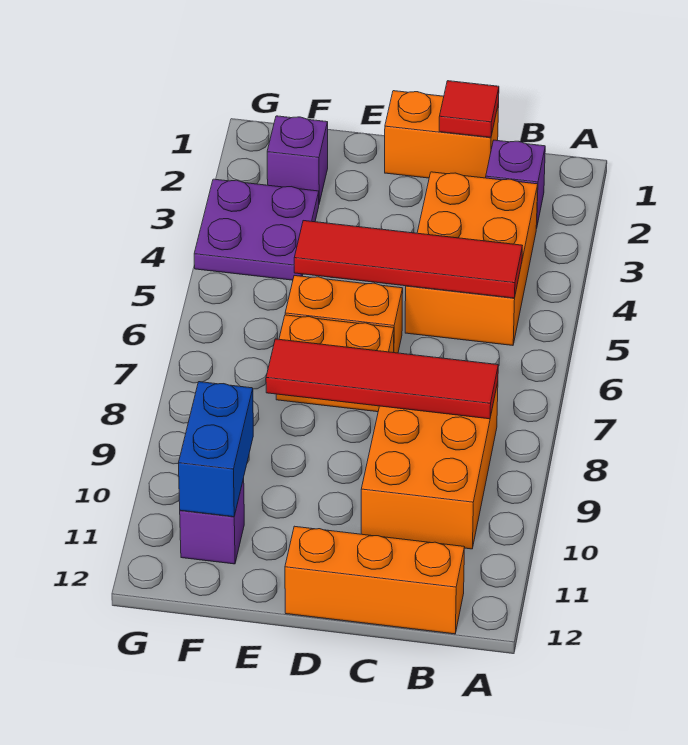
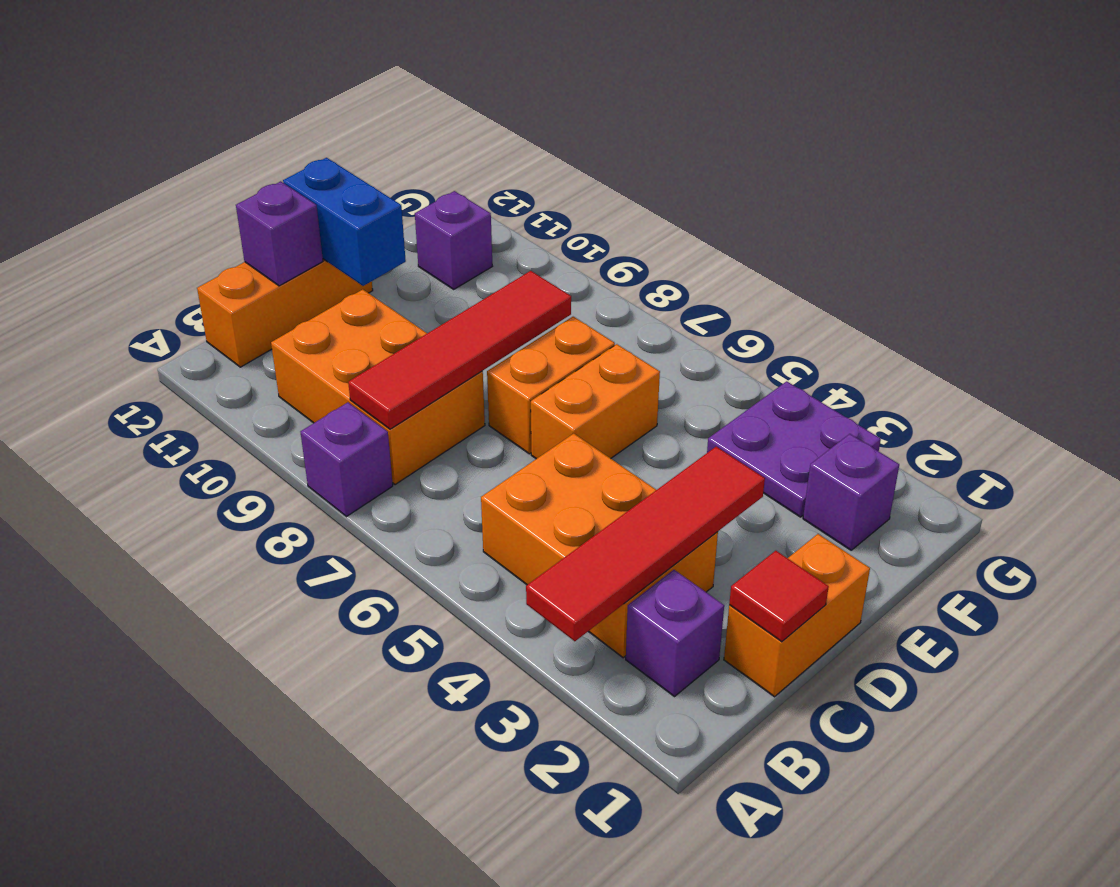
none -> purple brick A8 level 1
red tile B5:E5 level 2 -> red tile A3:D3 level 2
none -> purple brick C12 level 2
blue brick F10:F11 level 2 -> blue brick D11:D12 level 2

